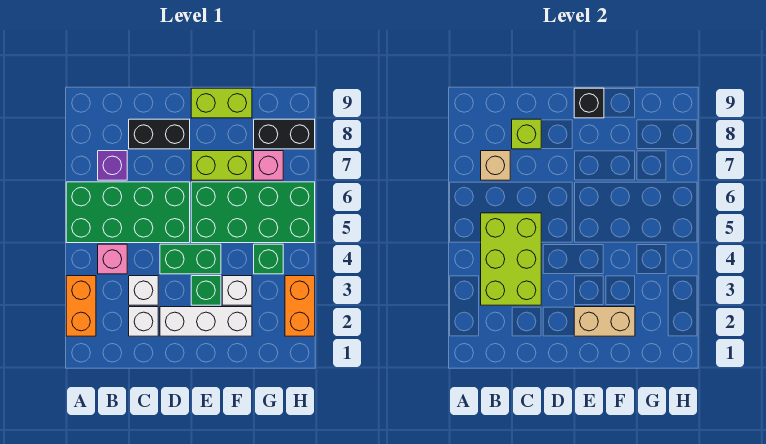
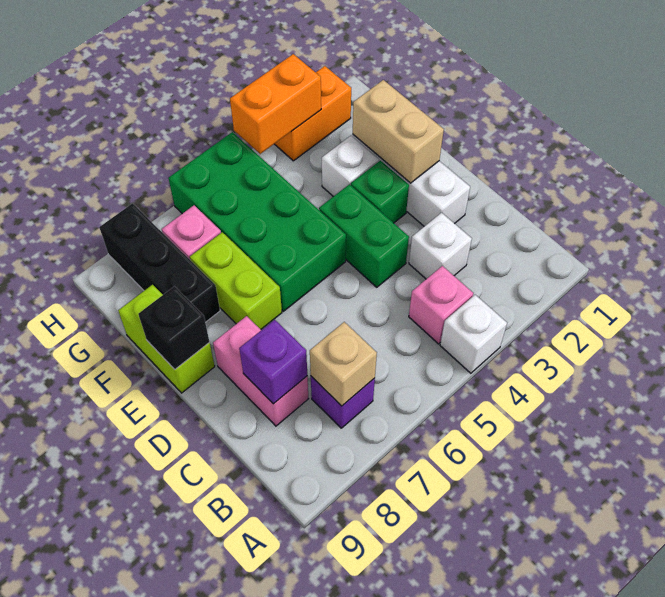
orange brick A2:A3 level 1 -> orange brick H3:H4 level 2
green brick A5:D6 level 1 -> none
lime brick B3:C5 level 2 -> none
white brick C2 level 1 -> white brick A4 level 1
black brick C8:D8 level 1 -> pink brick C8:D8 level 1
lime brick C8 level 2 -> purple brick C8 level 2
green brick G4 level 1 -> none
black brick G8:H8 level 1 -> black brick F8:H8 level 1

